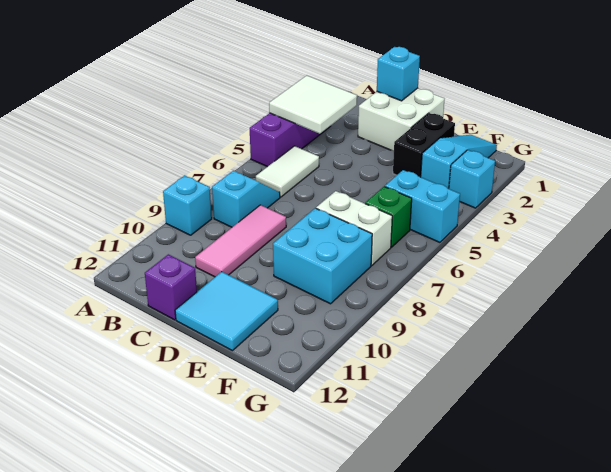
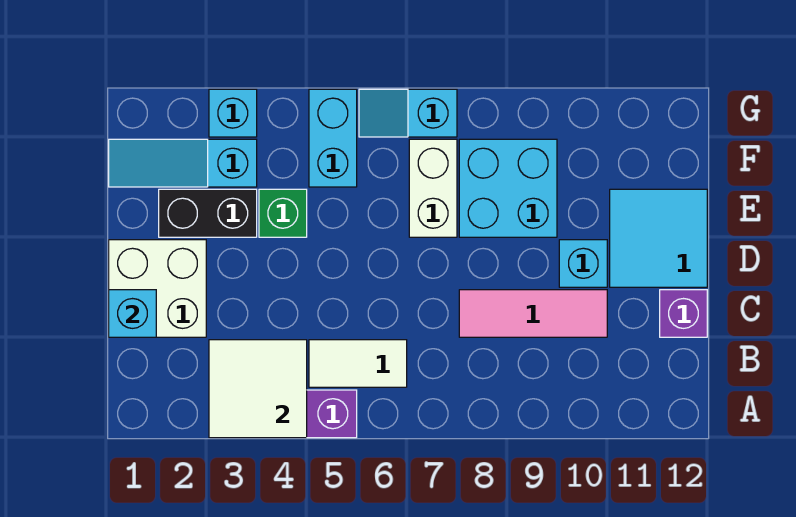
cyan brick A9 level 1 -> cyan brick D10 level 1
cyan slope B7:B8 level 1 top 8 -> cyan slope G6:G7 level 1 top 7
green brick F6 level 1 -> green brick E4 level 1

